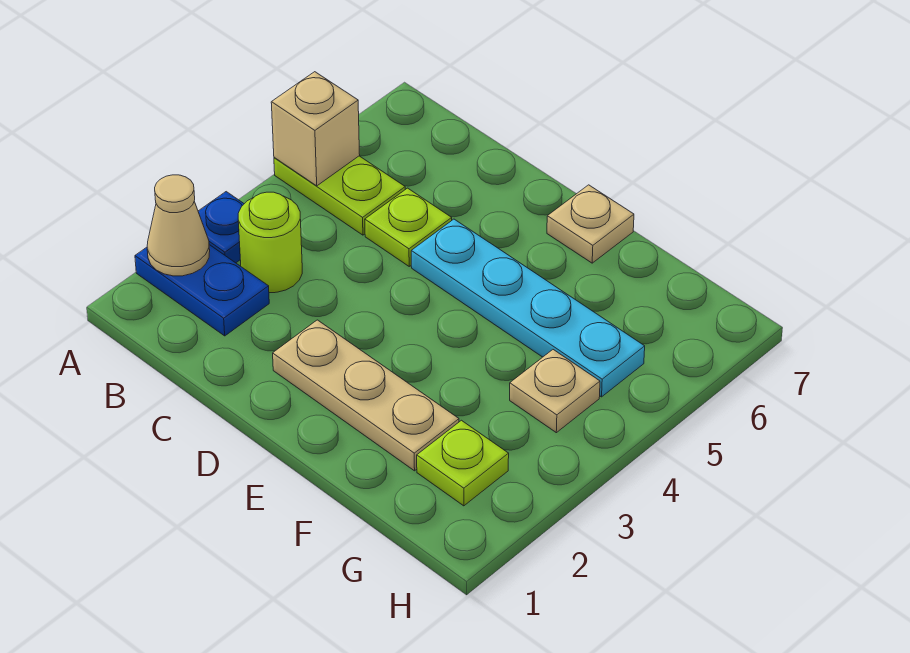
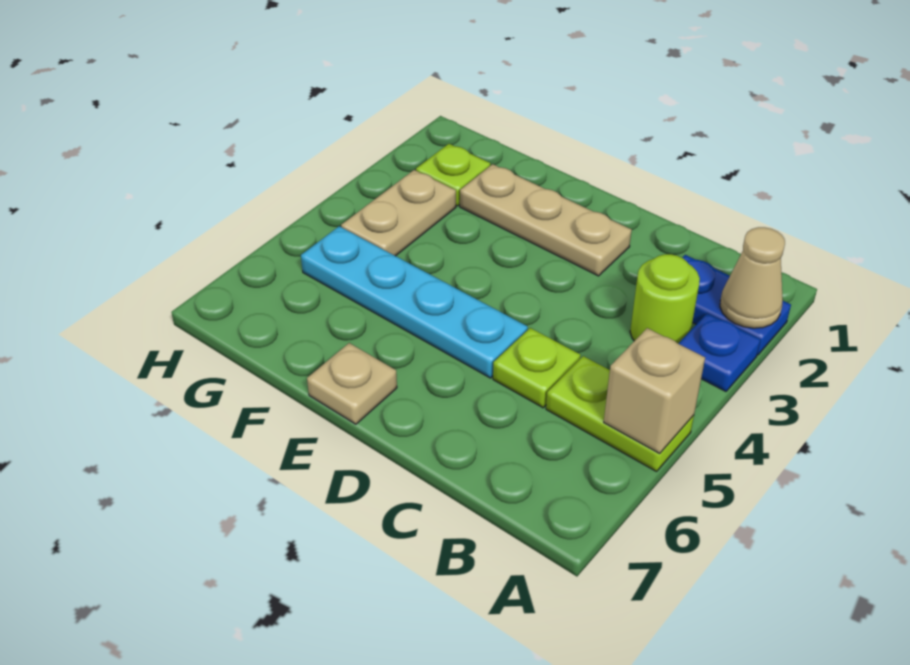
tan plate G4 level 1 -> tan plate G3:G4 level 1

